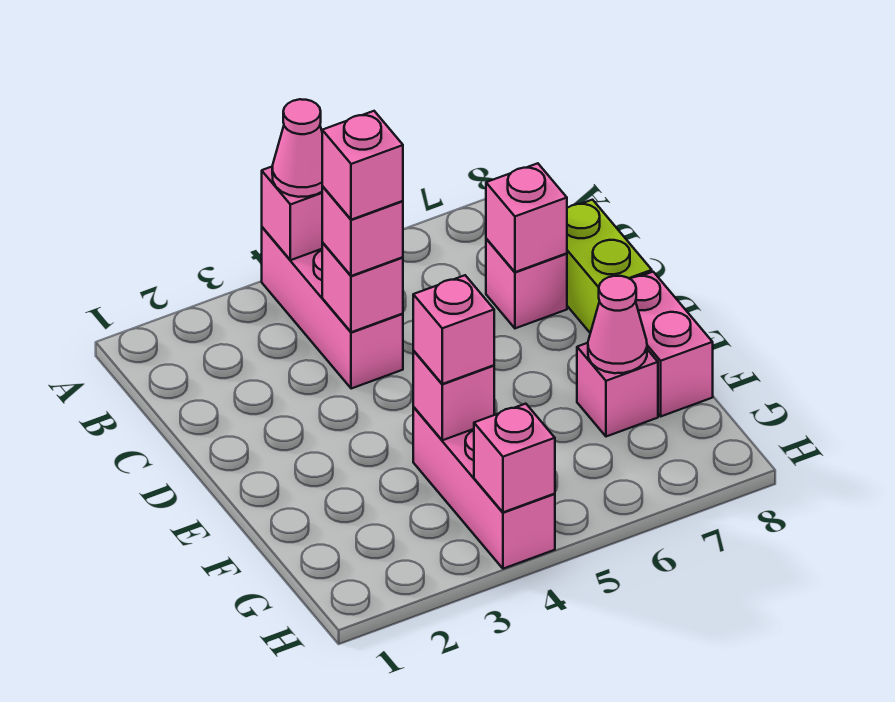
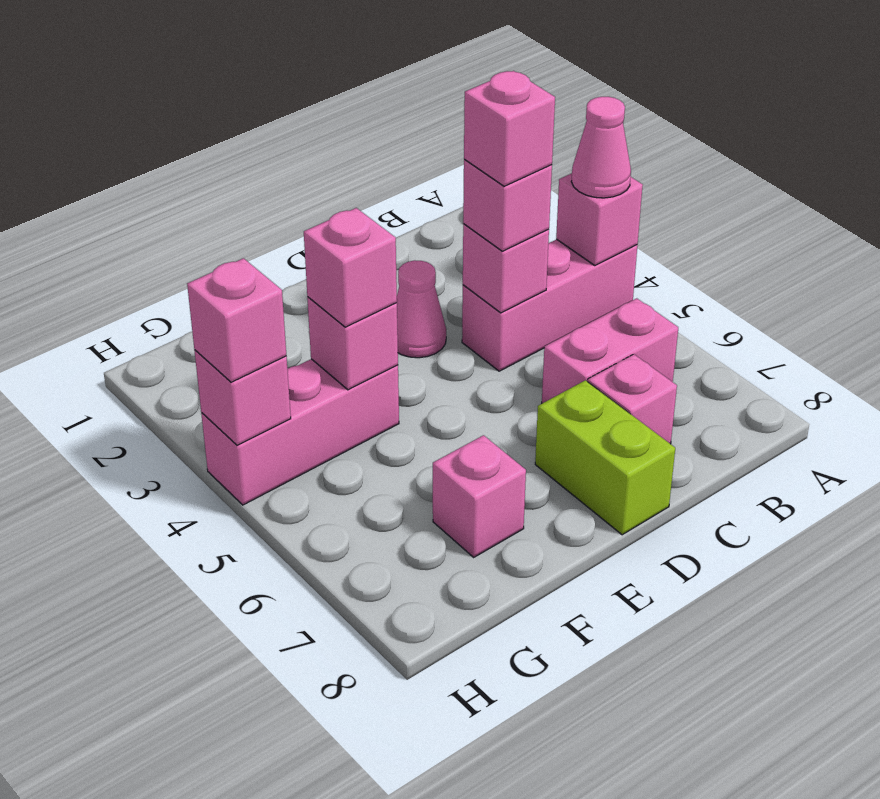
pink brick C7 level 2 -> pink brick H4 level 3
lime brick C8:D8 level 1 -> lime brick D7:D8 level 1
pink brick E8:F8 level 1 -> pink brick B6:C6 level 1
pink cone F7 level 2 -> pink cone D3 level 1

